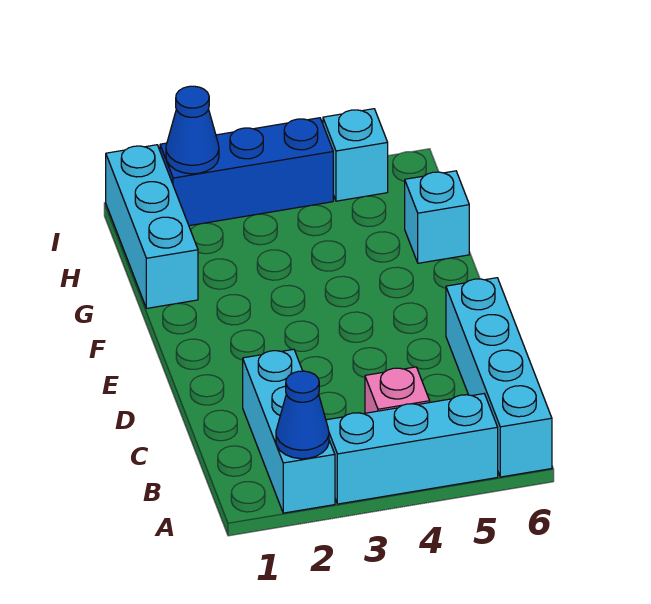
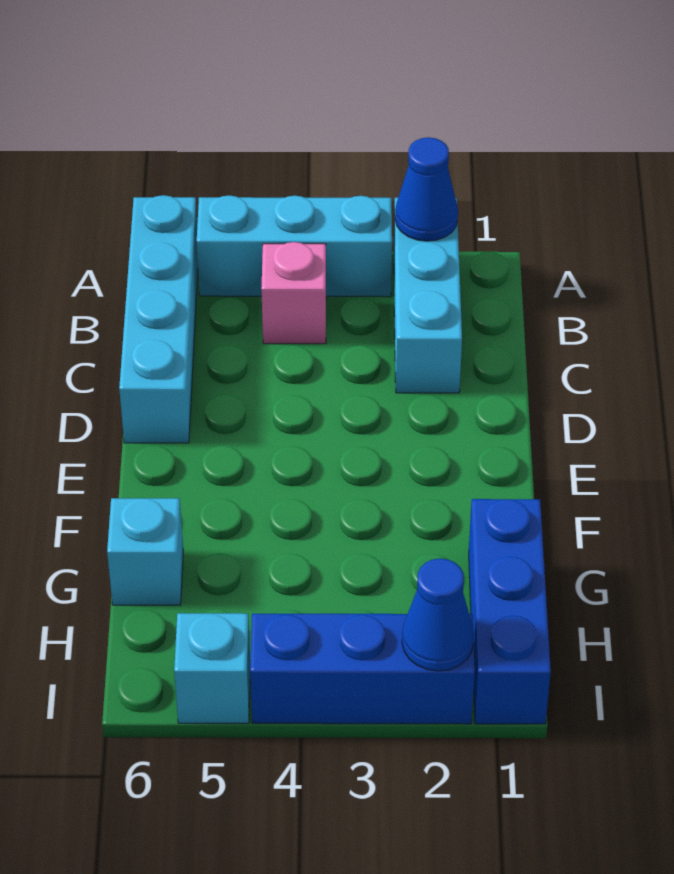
cyan brick G1:I1 level 1 -> blue brick G1:I1 level 1

